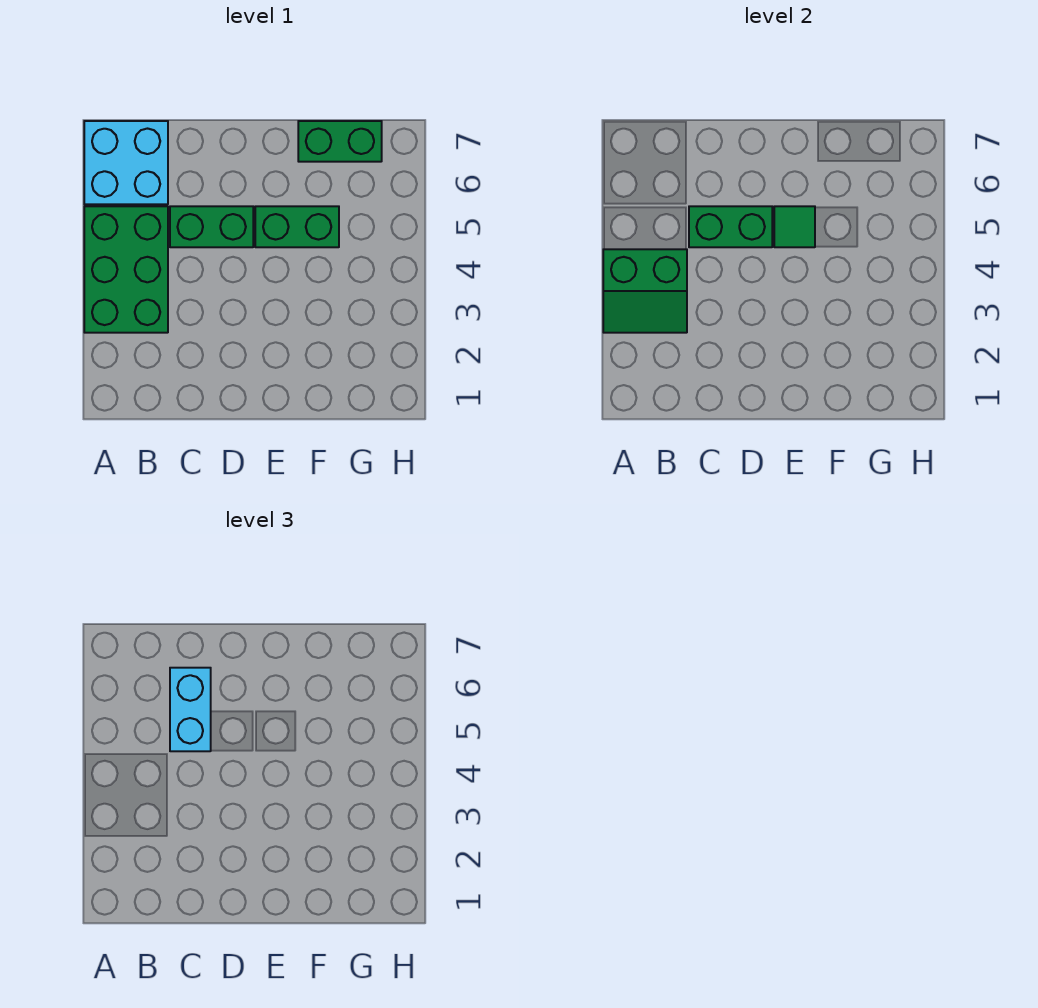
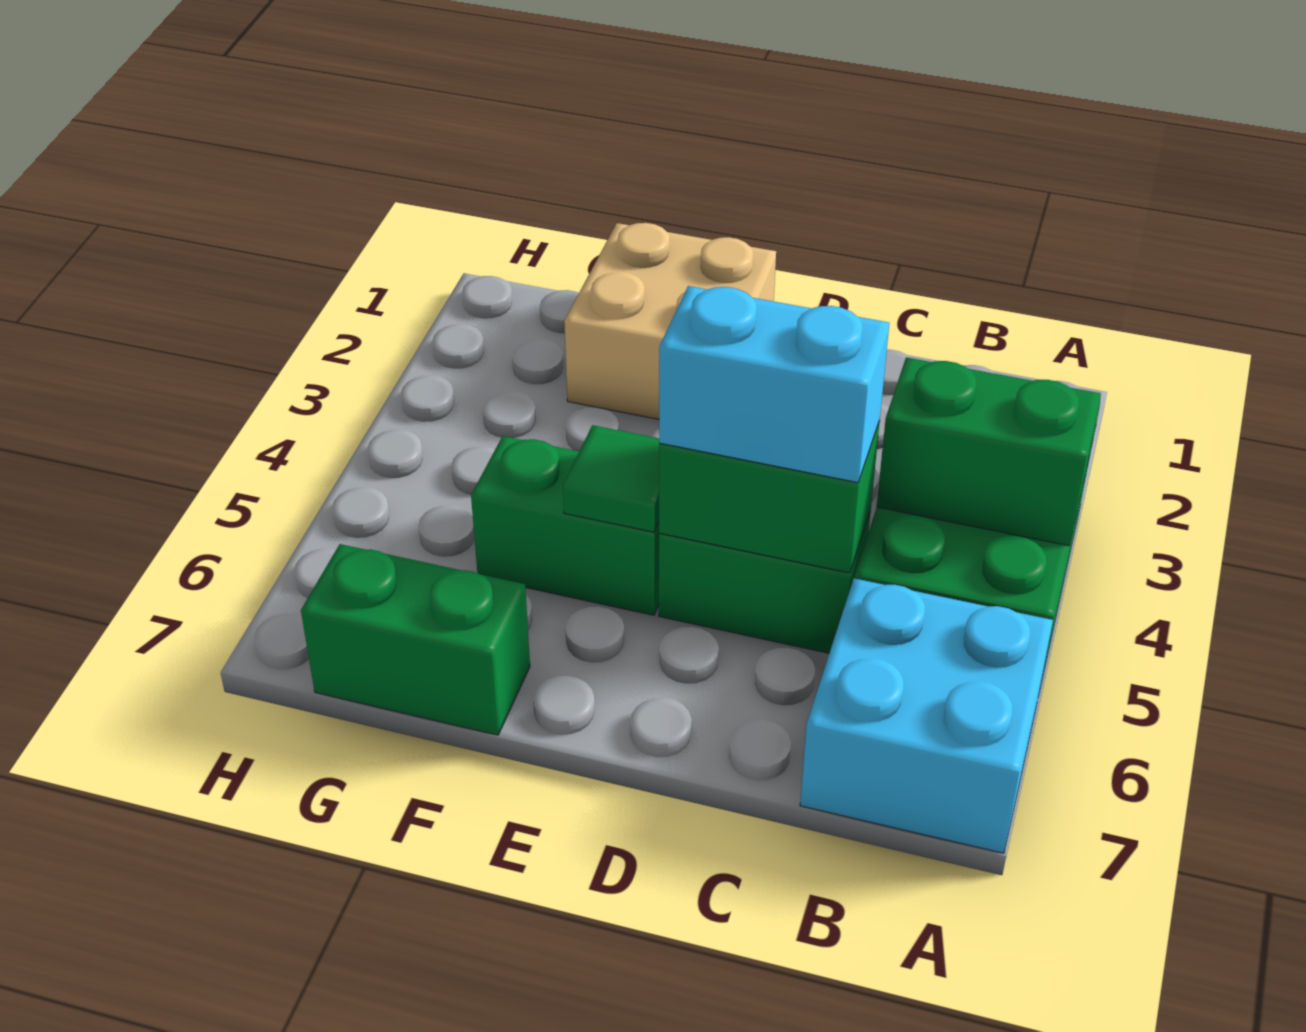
cyan brick C5:C6 level 3 -> cyan brick C5:D5 level 3
none -> tan brick E1:F2 level 1

